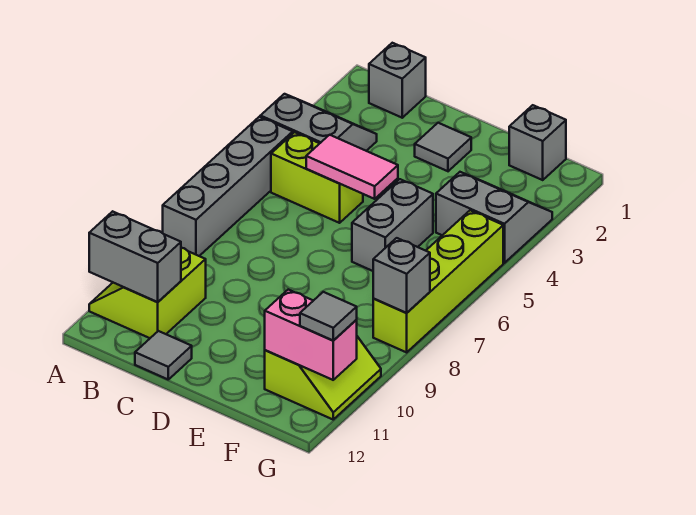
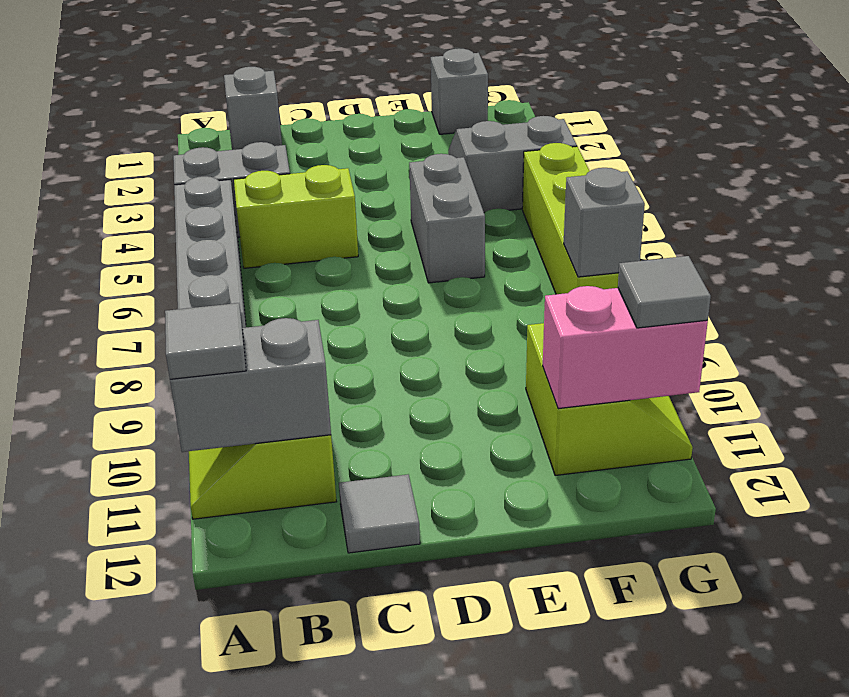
pink tile C5:D5 level 2 -> none
grey tile D2 level 1 -> grey tile A11 level 3

